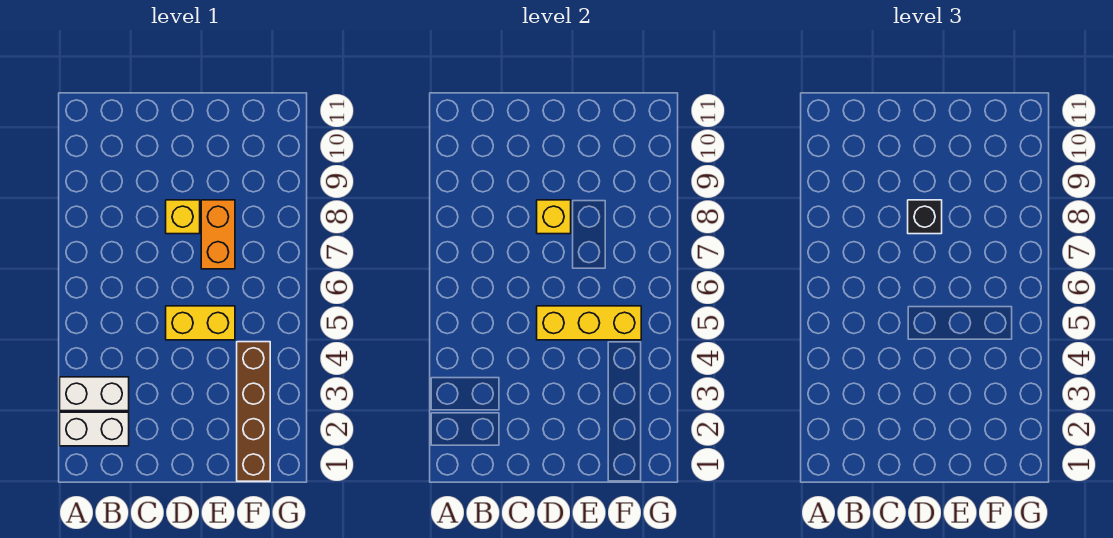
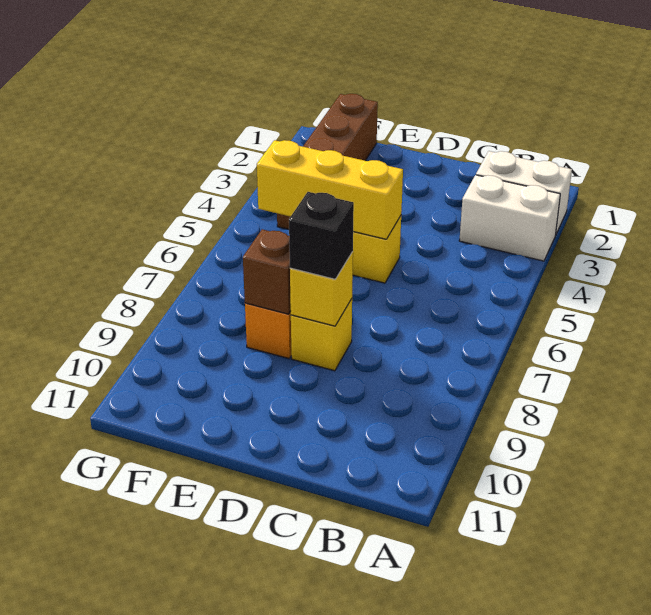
none -> brown brick E8 level 2

